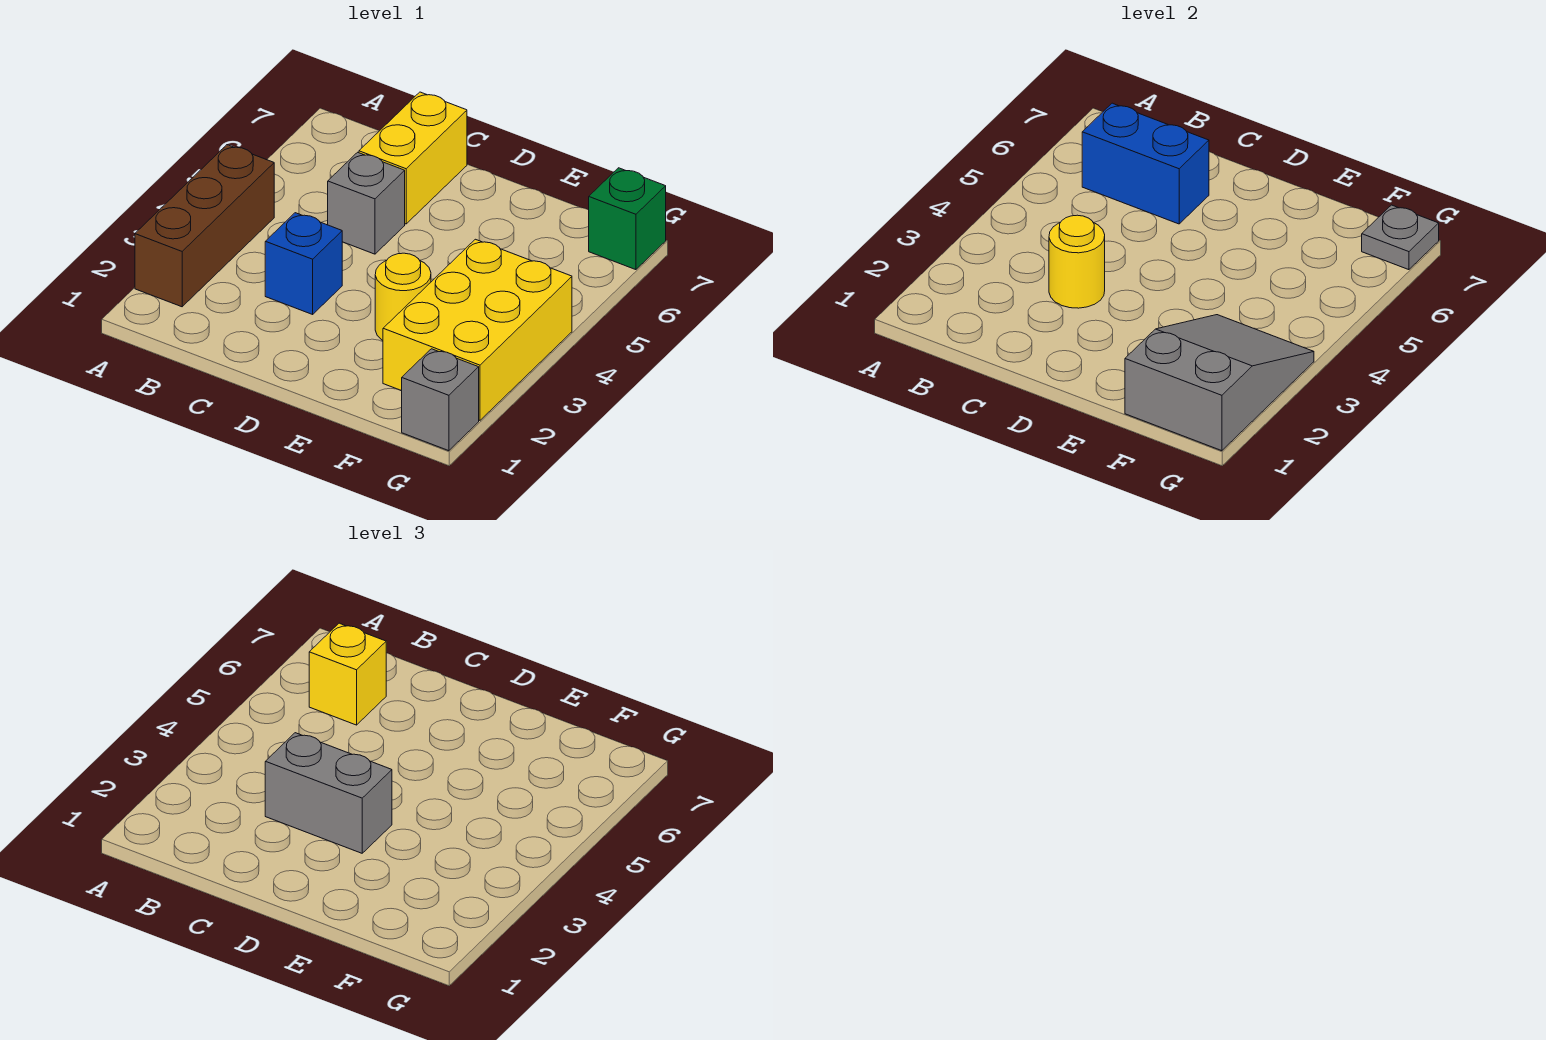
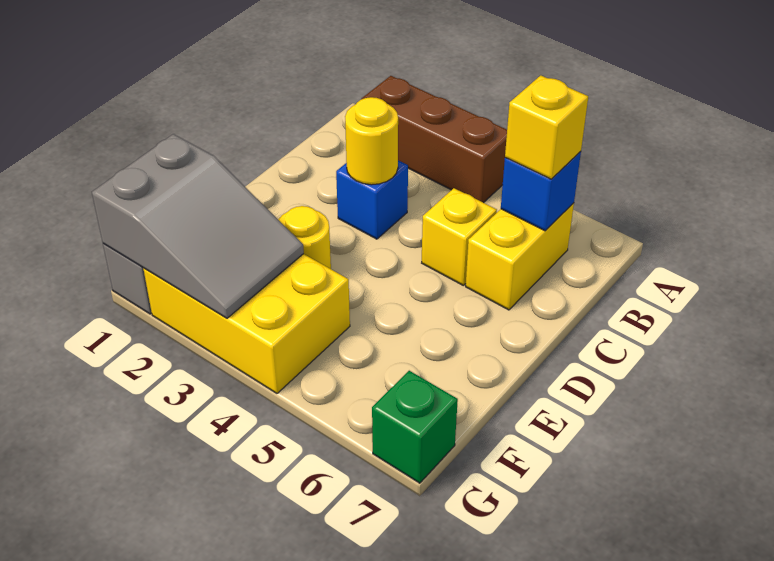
blue brick B6:C6 level 2 -> blue brick B6 level 2
grey brick C3:D3 level 3 -> none
grey brick C5 level 1 -> yellow brick C5 level 1
yellow brick C6:C7 level 1 -> yellow brick B6:C6 level 1
grey plate G7 level 2 -> none

